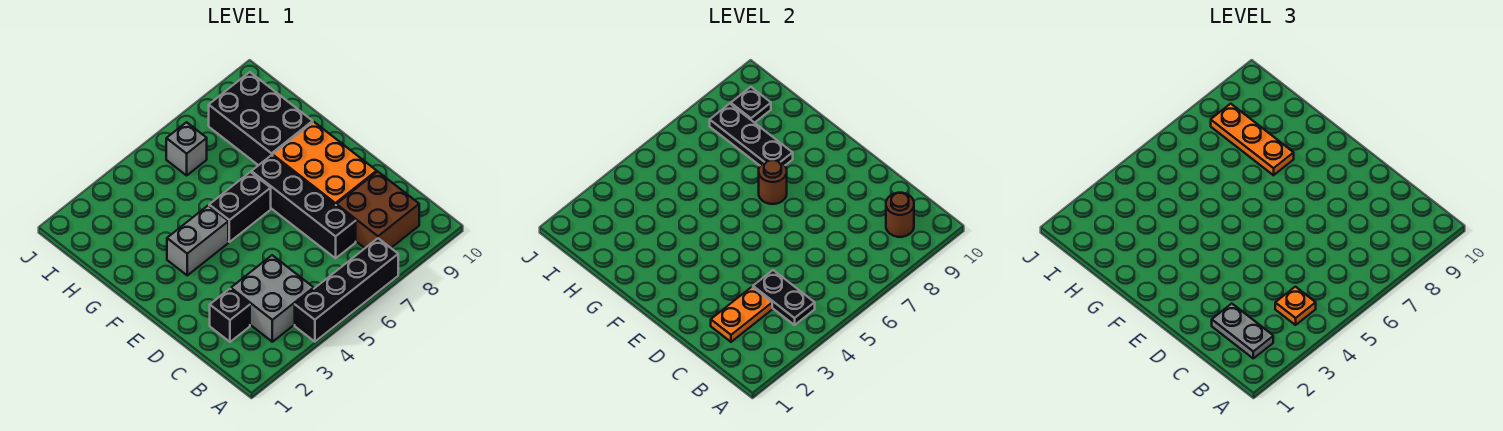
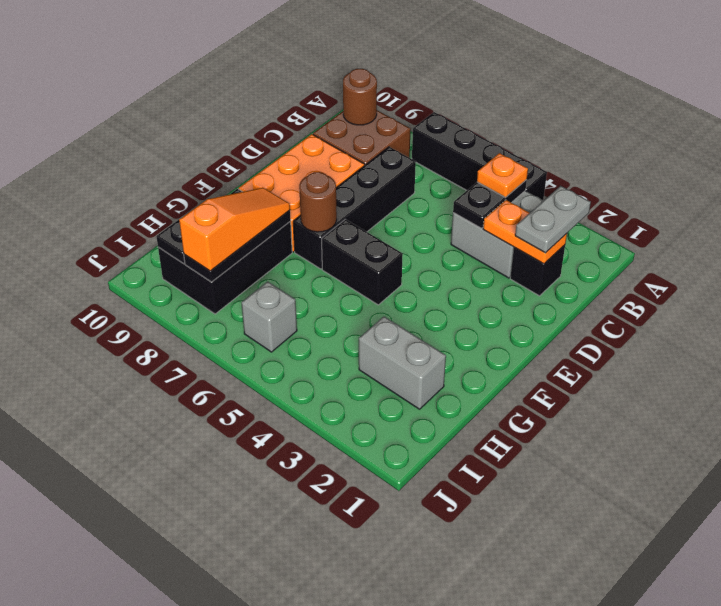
grey brick F3:F4 level 1 -> grey brick H2:H3 level 1
orange plate G8:I8 level 3 -> orange slope G8:I8 level 3 top I

